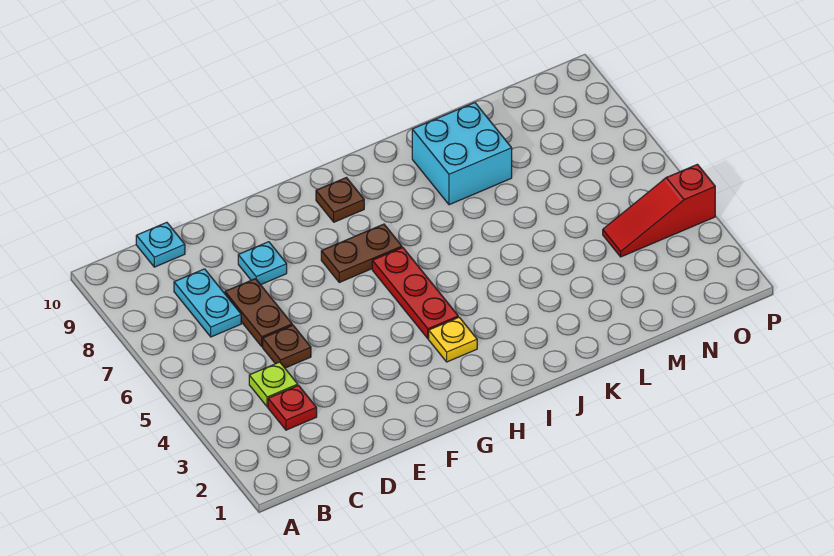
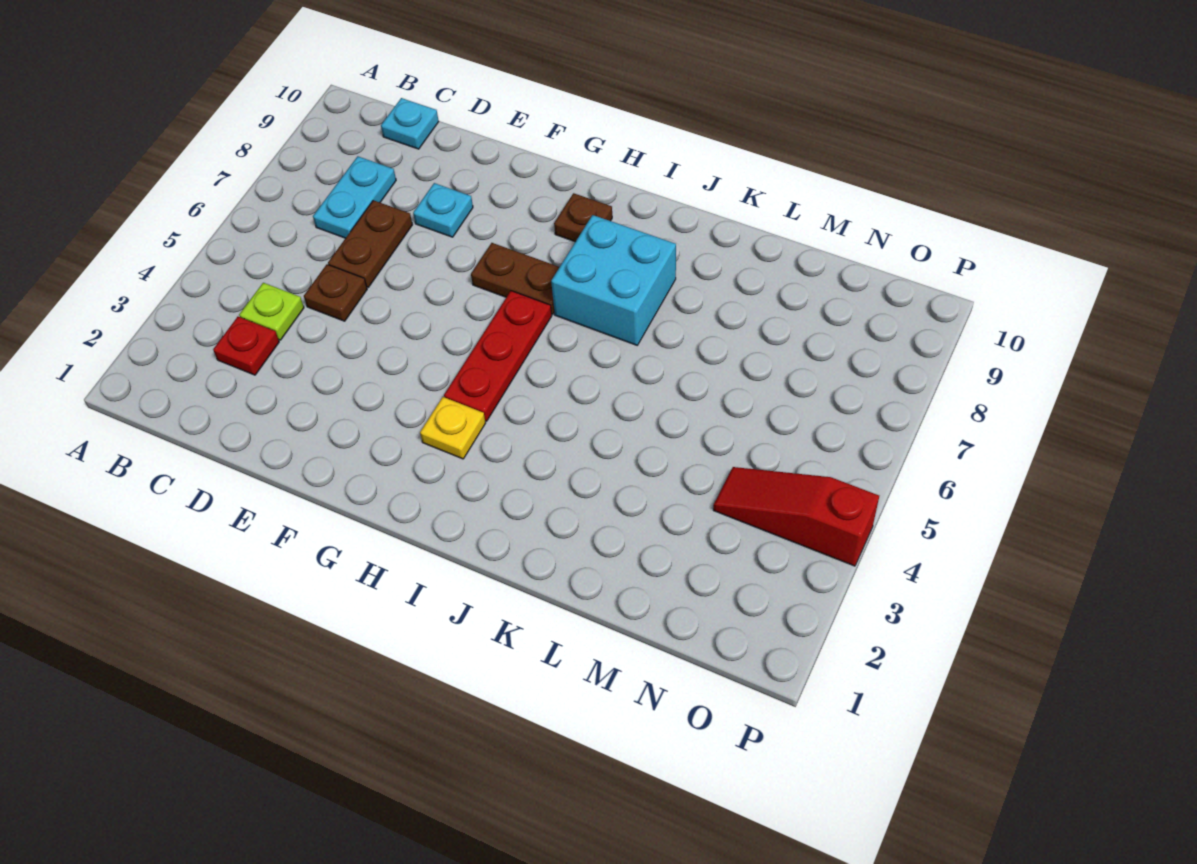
cyan brick K8:L9 level 1 -> cyan brick I7:J8 level 1

